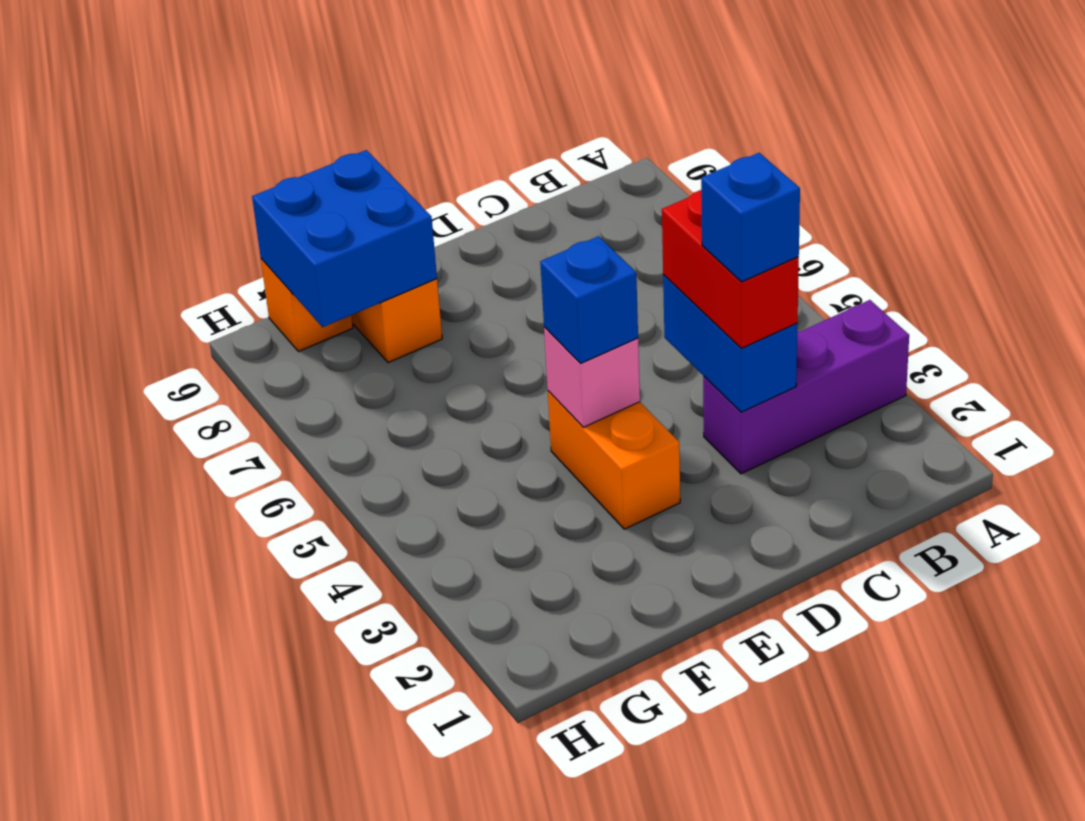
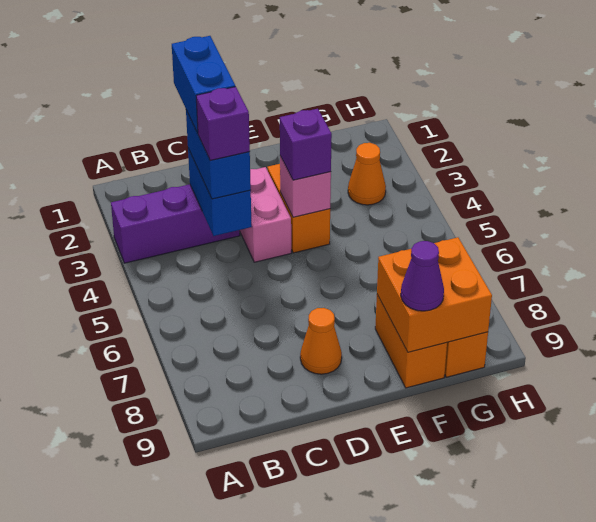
red brick C3:C4 level 3 -> blue brick C3:C4 level 3
blue brick C3 level 4 -> blue brick C2:C3 level 4
none -> purple brick C4 level 4
none -> pink brick D3:D4 level 1
none -> orange cone D8 level 1
blue brick E4 level 3 -> purple brick E4 level 3
blue brick F8:G9 level 2 -> orange brick F8:G9 level 2
none -> purple cone F9 level 3
none -> orange cone G3 level 1

